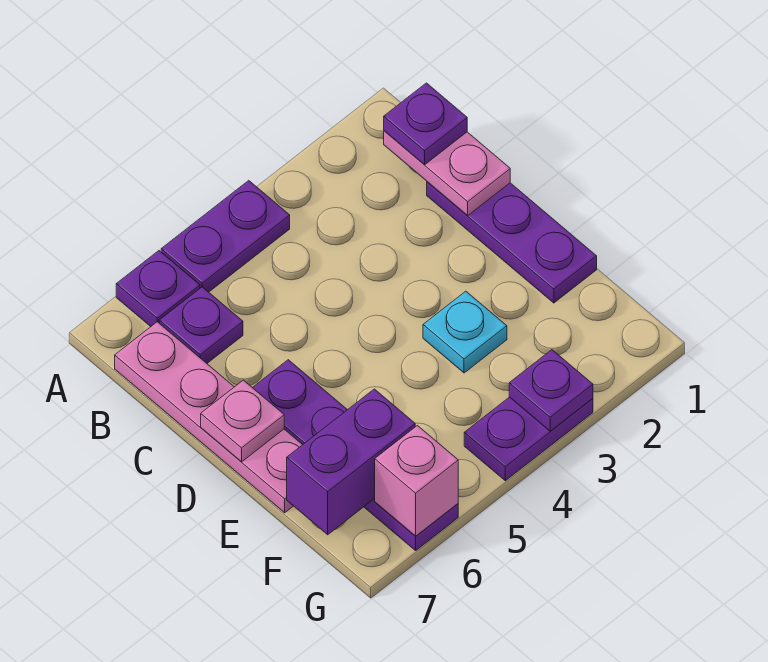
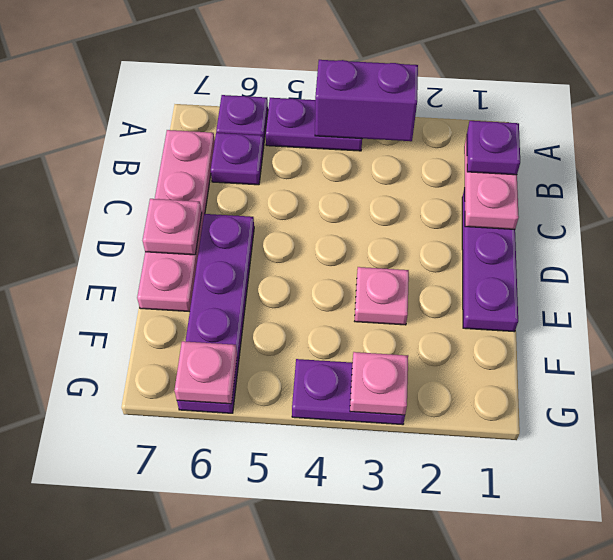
cyan plate E3 level 1 -> pink plate E3 level 1
purple brick F6:F7 level 2 -> purple brick A3:A4 level 2
purple plate G3 level 2 -> pink plate G3 level 2
pink brick G6 level 2 -> pink plate G6 level 2

